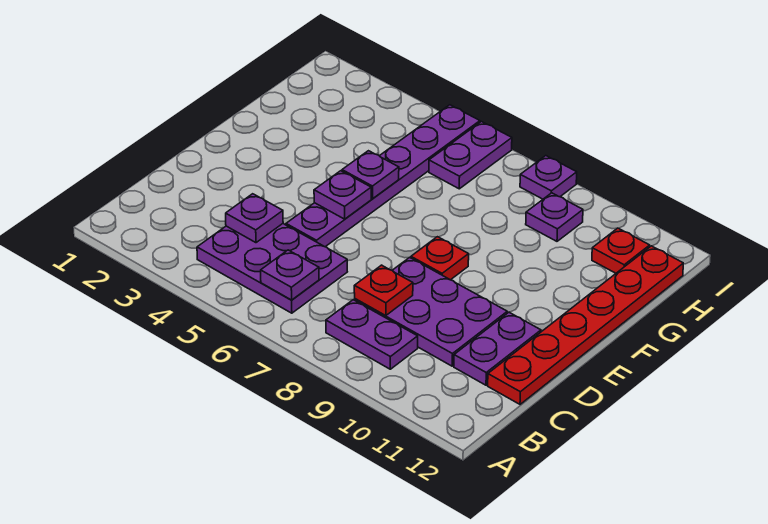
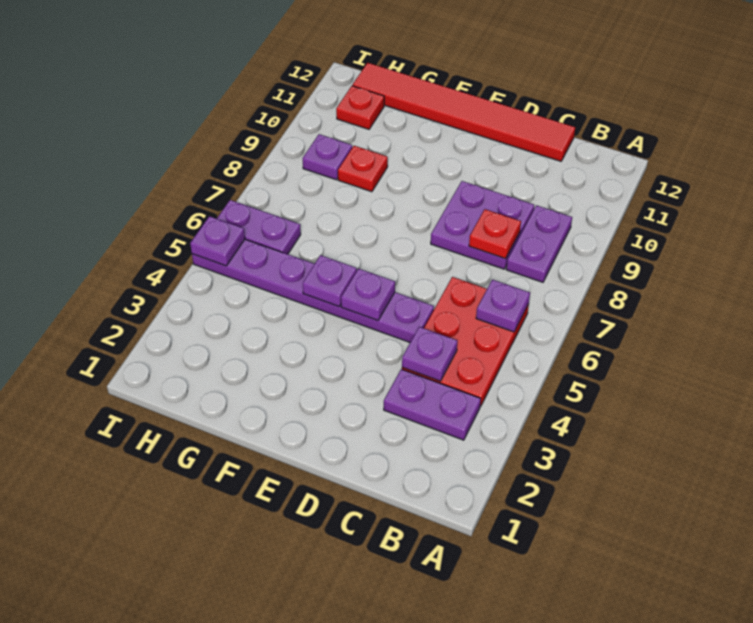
purple plate B4:C6 level 1 -> red plate B4:C6 level 1
purple plate C8:D10 level 1 -> purple plate C8:D9 level 1
purple plate C11:D11 level 1 -> purple plate B3:C3 level 1
red plate C12:H12 level 1 -> red tile C12:H12 level 1
red plate E8 level 1 -> red plate G9 level 1
purple plate I8 level 1 -> purple plate I5 level 2

